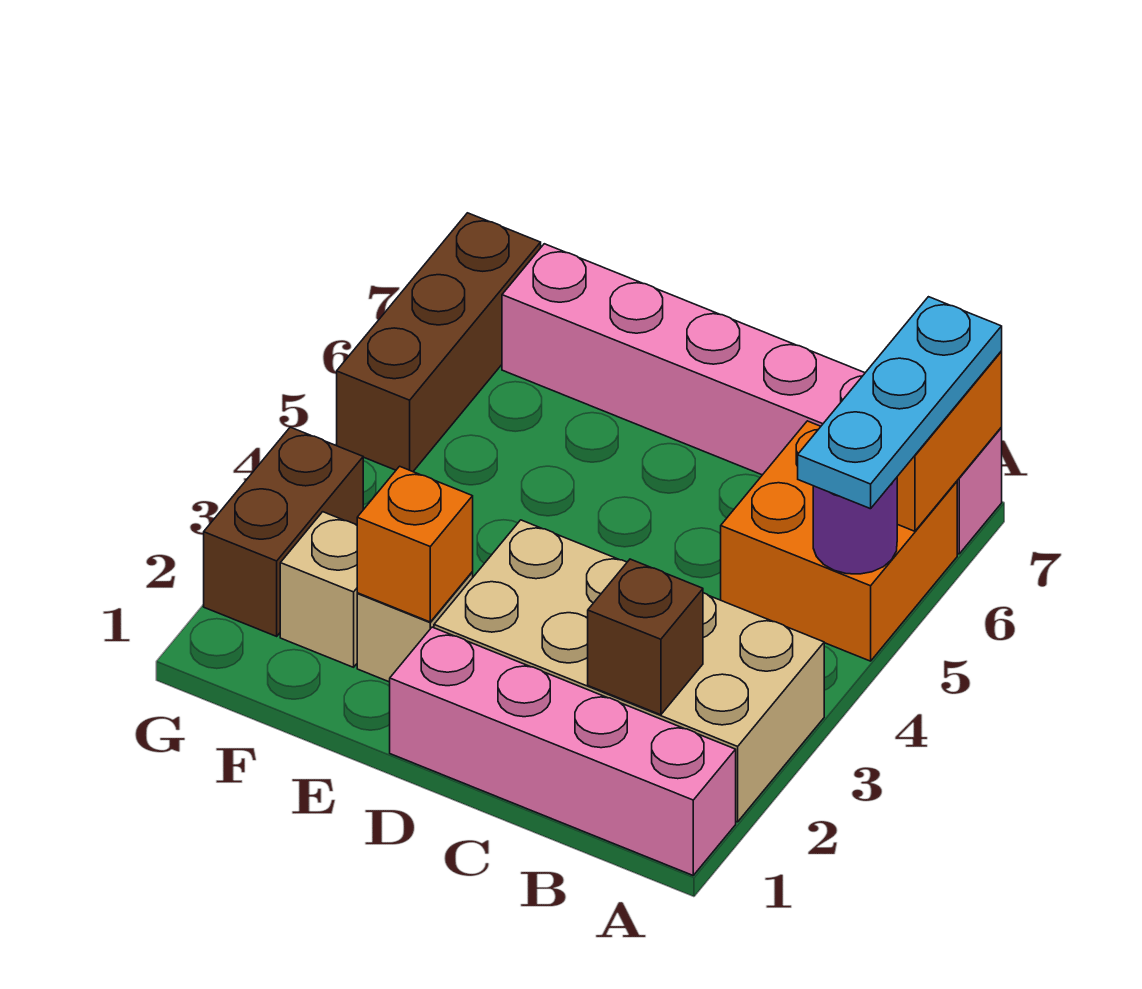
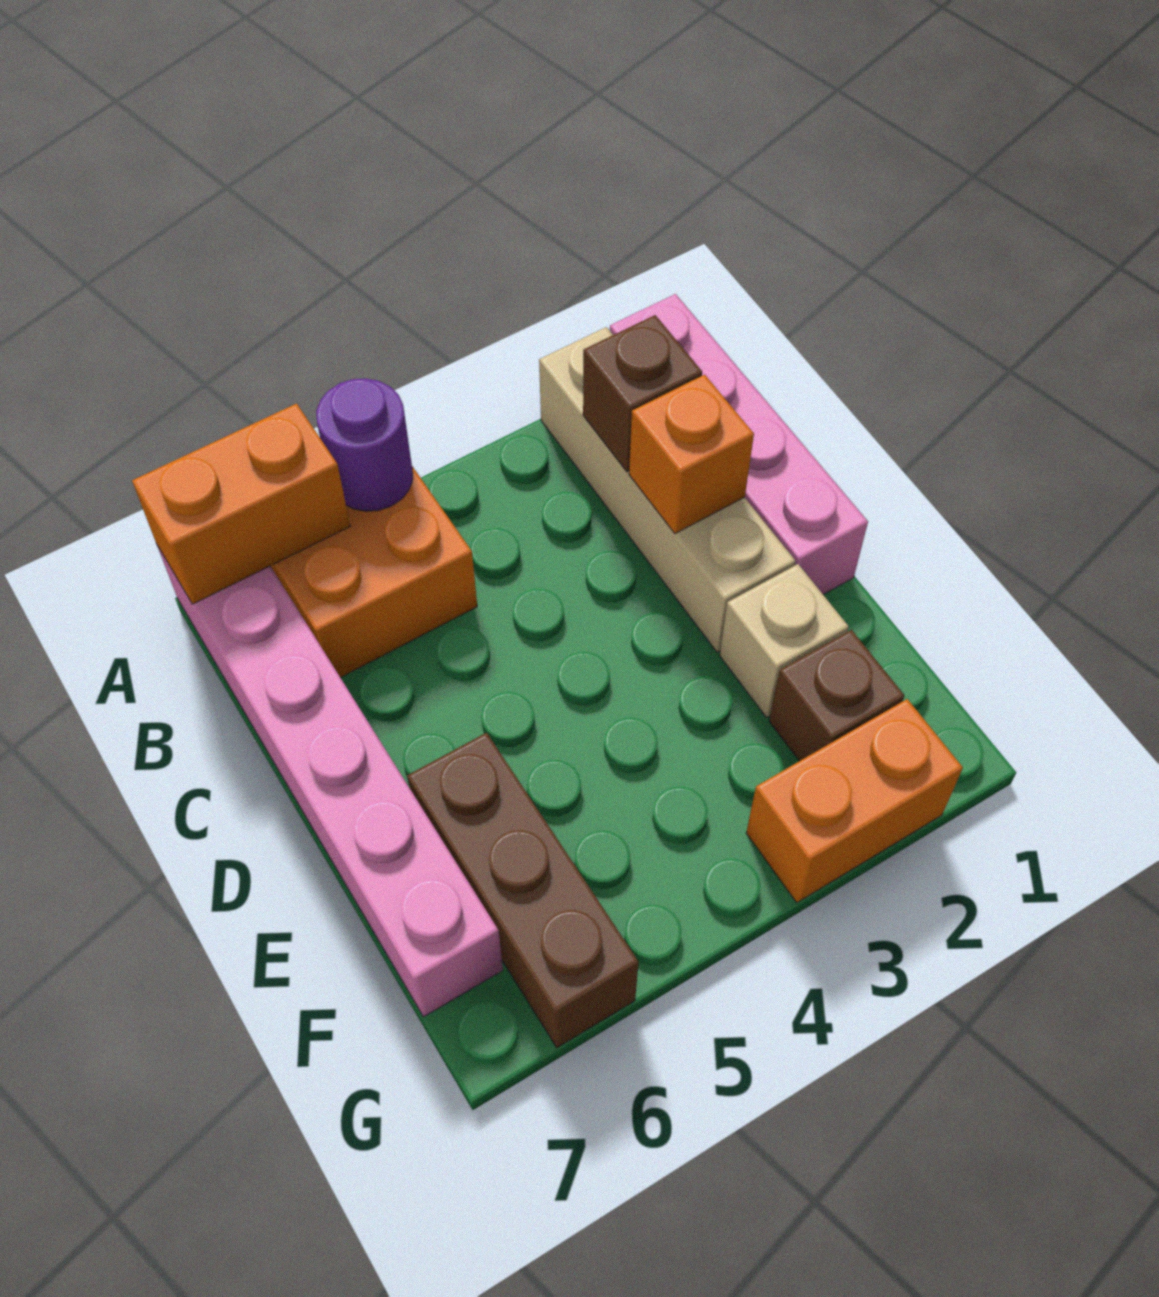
tan brick A2:D3 level 1 -> tan brick A2:D2 level 1
cyan plate A5:A7 level 3 -> none
orange brick E2 level 2 -> orange brick C2 level 2
tan brick F2 level 1 -> brown brick F2 level 1
brown brick G2:G3 level 1 -> orange brick G2:G3 level 1
brown brick G5:G7 level 1 -> brown brick E6:G6 level 1

